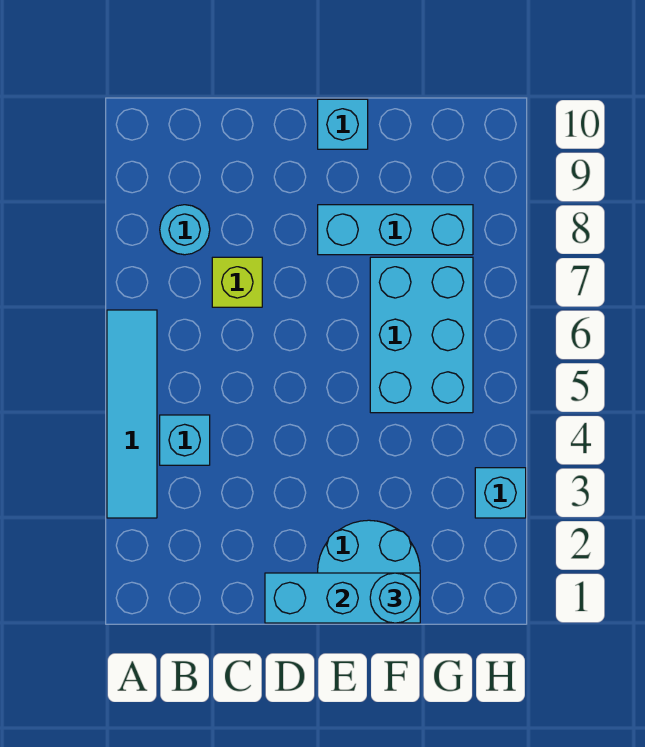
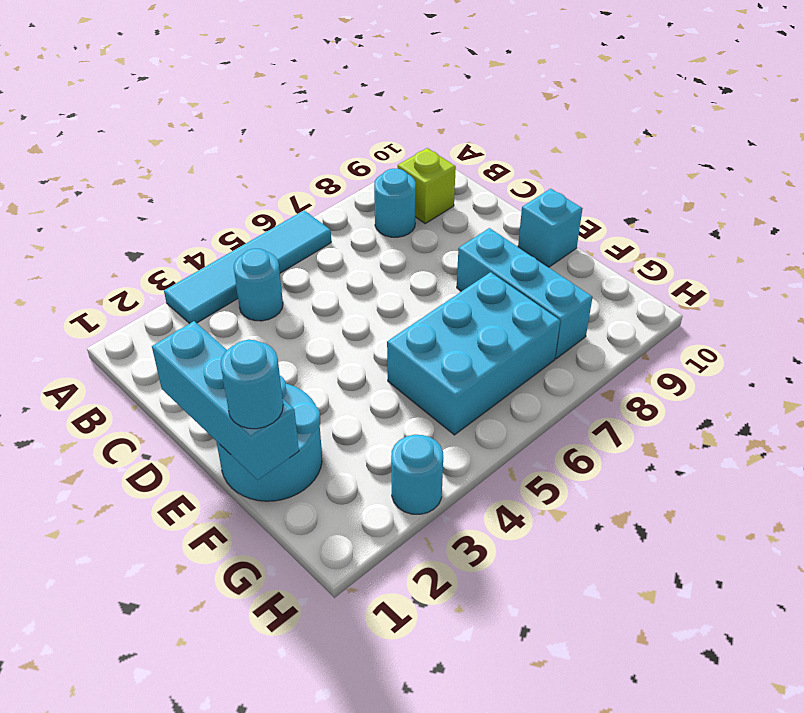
cyan brick B4 level 1 -> cyan round brick B4 level 1
lime brick C7 level 1 -> lime brick B9 level 1
cyan brick H3 level 1 -> cyan round brick H3 level 1

